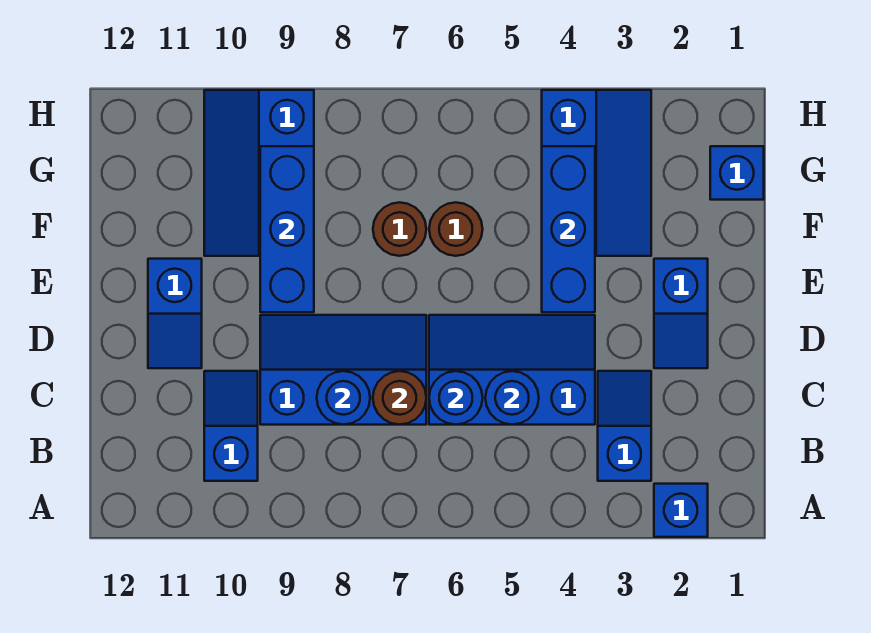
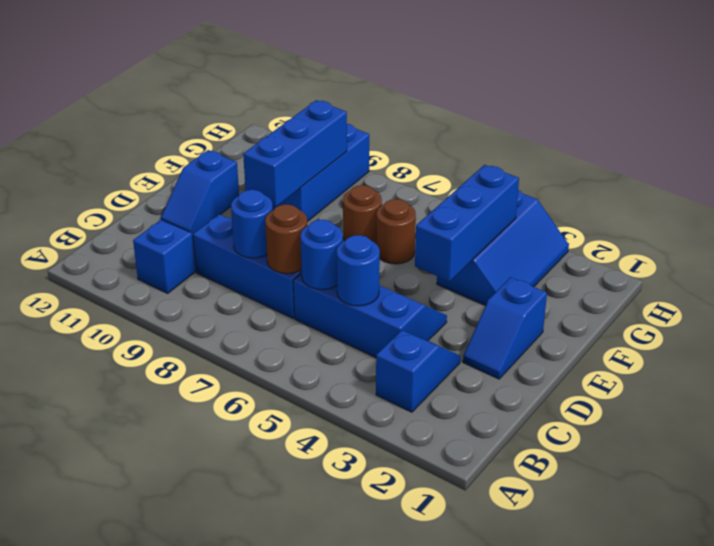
blue brick A2 level 1 -> none
blue brick G1 level 1 -> none

